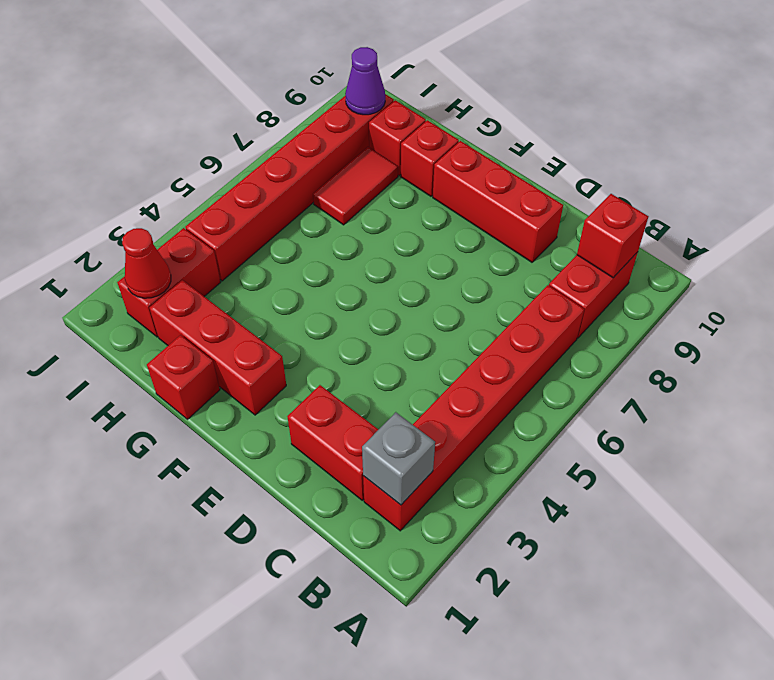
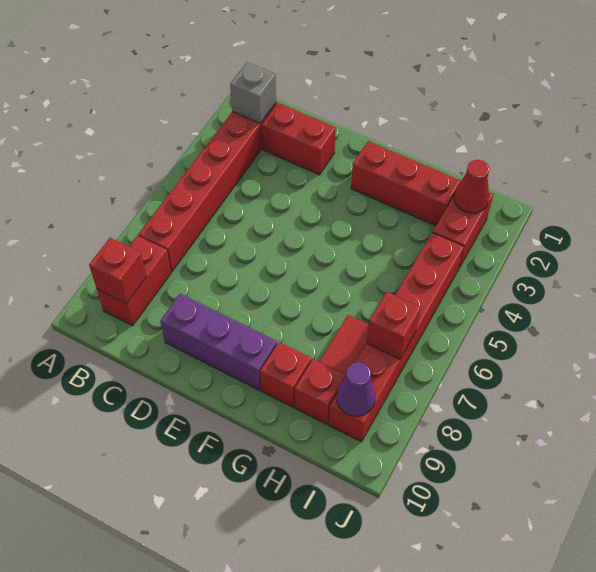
red brick D9:F9 level 1 -> purple brick D9:F9 level 1
red brick G1 level 1 -> red brick I7 level 2

